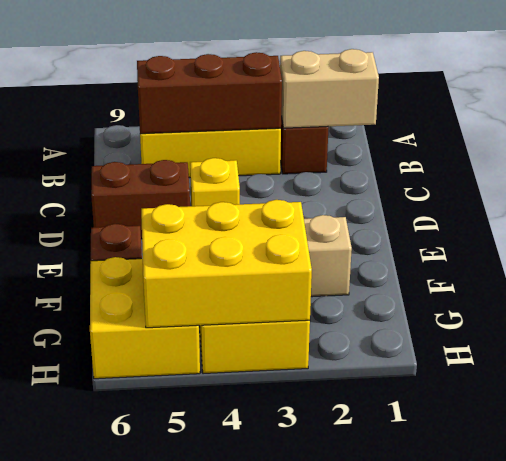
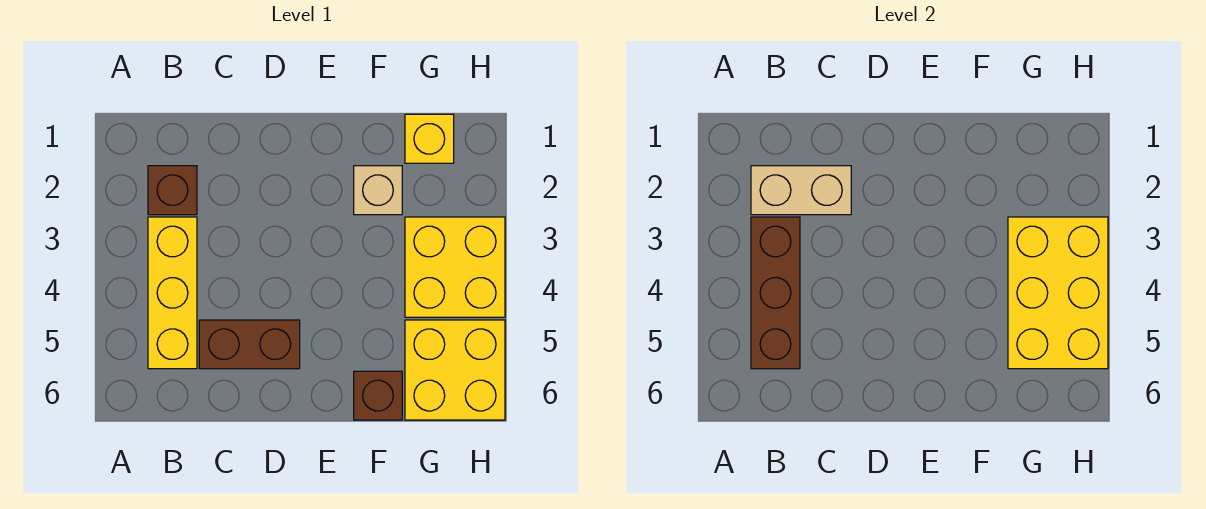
tan brick B1:B2 level 2 -> tan brick B2:C2 level 2
yellow brick D4 level 1 -> yellow brick G1 level 1
brown brick D5:D6 level 1 -> brown brick C5:D5 level 1

